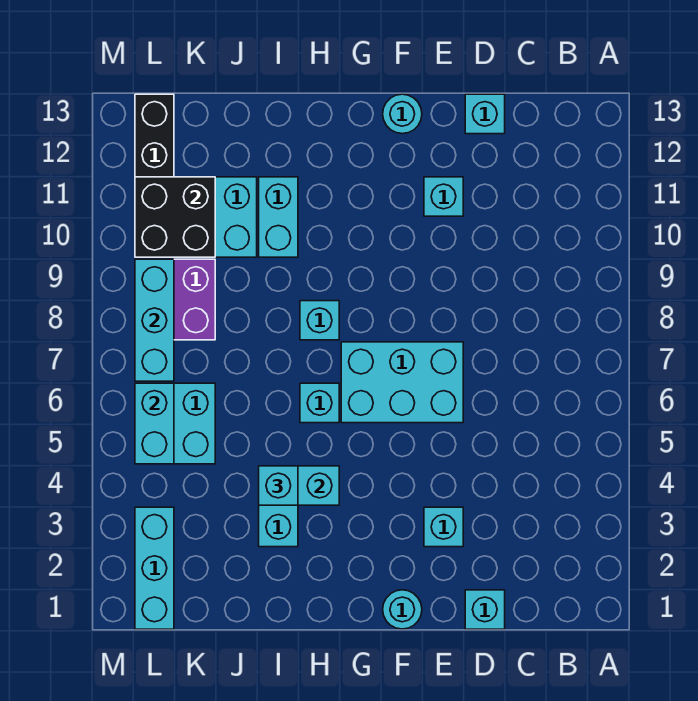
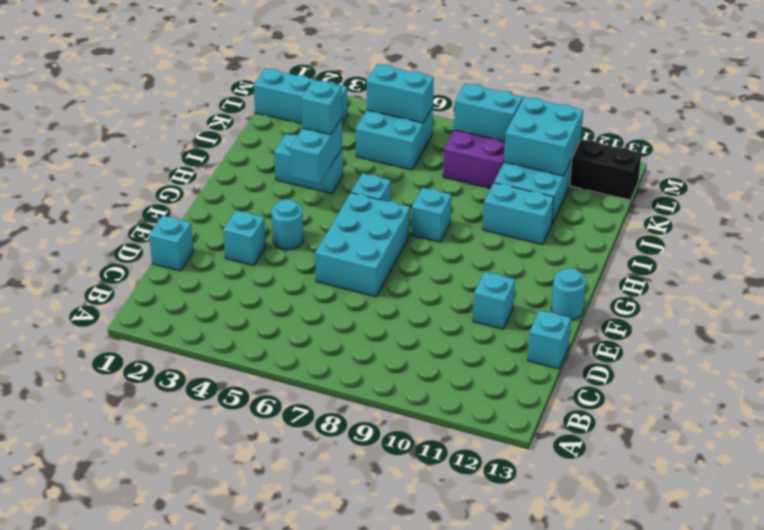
cyan round brick F1 level 1 -> cyan round brick F4 level 1
black brick K10:L11 level 2 -> cyan brick K10:L11 level 2
cyan brick L7:L9 level 2 -> cyan brick L8:L9 level 2

